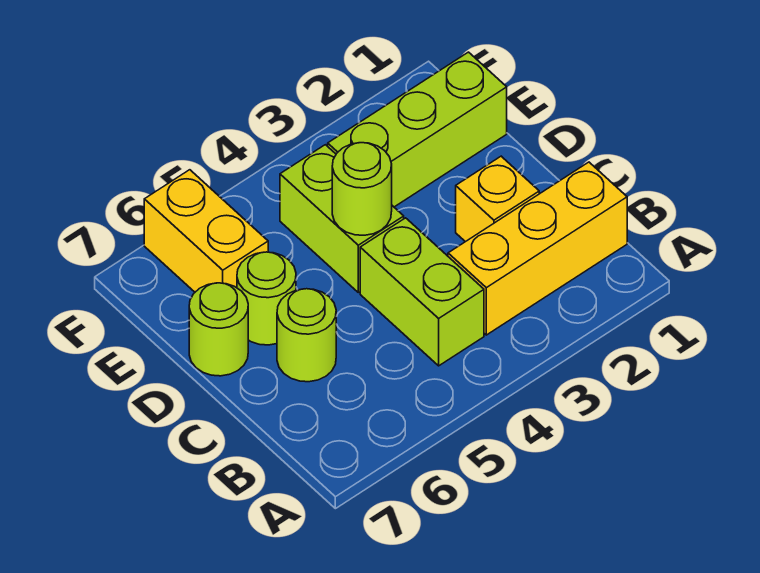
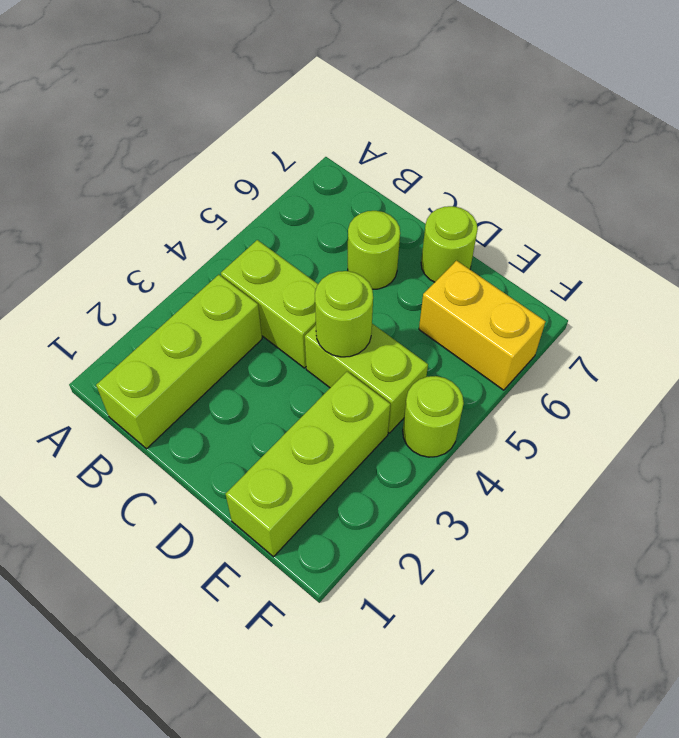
yellow brick B1:B3 level 1 -> lime brick B1:B3 level 1
yellow brick C2 level 1 -> none
lime round brick D6 level 1 -> lime round brick F4 level 1

